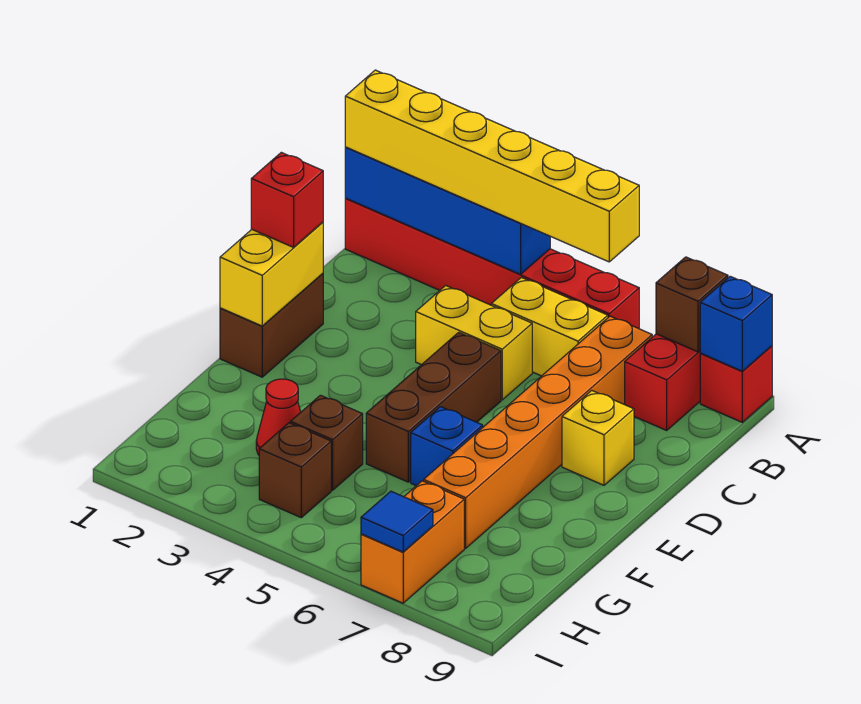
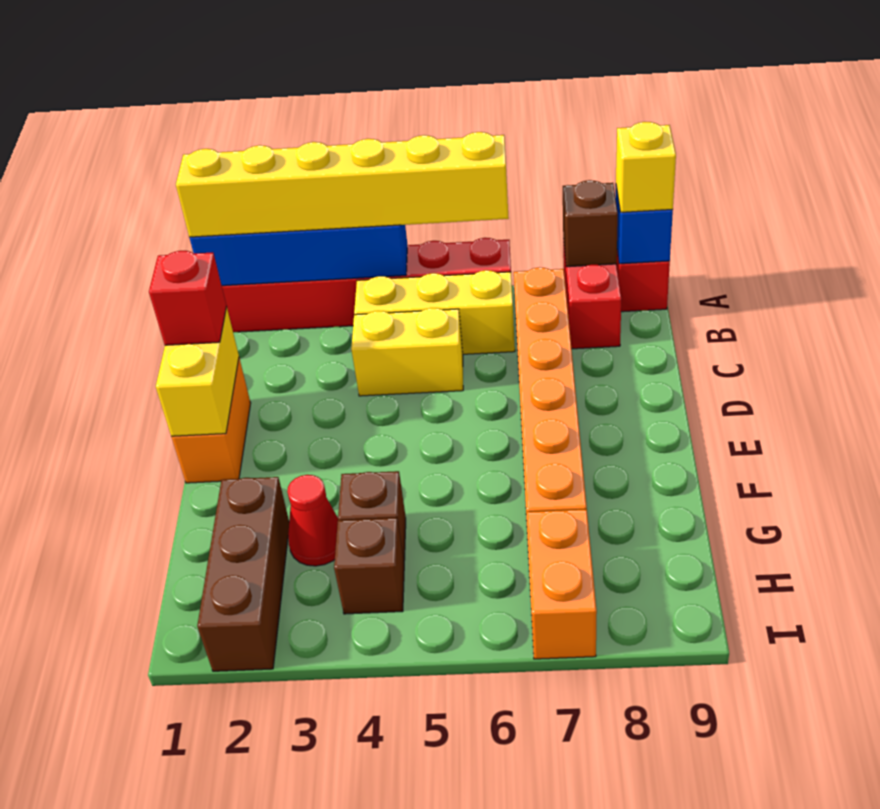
yellow brick B5:B6 level 1 -> yellow brick B4:B6 level 1
brown brick D1:E1 level 1 -> orange brick D1:E1 level 1
brown brick D5:F5 level 1 -> brown brick G2:I2 level 1
yellow brick D8 level 1 -> yellow brick A9 level 3
blue brick F6 level 1 -> none
blue tile I7 level 2 -> none

